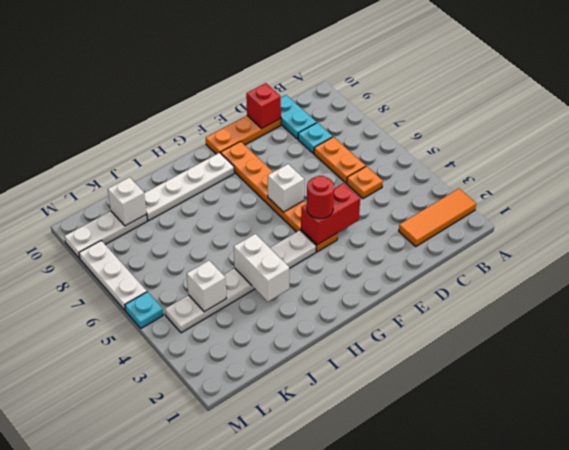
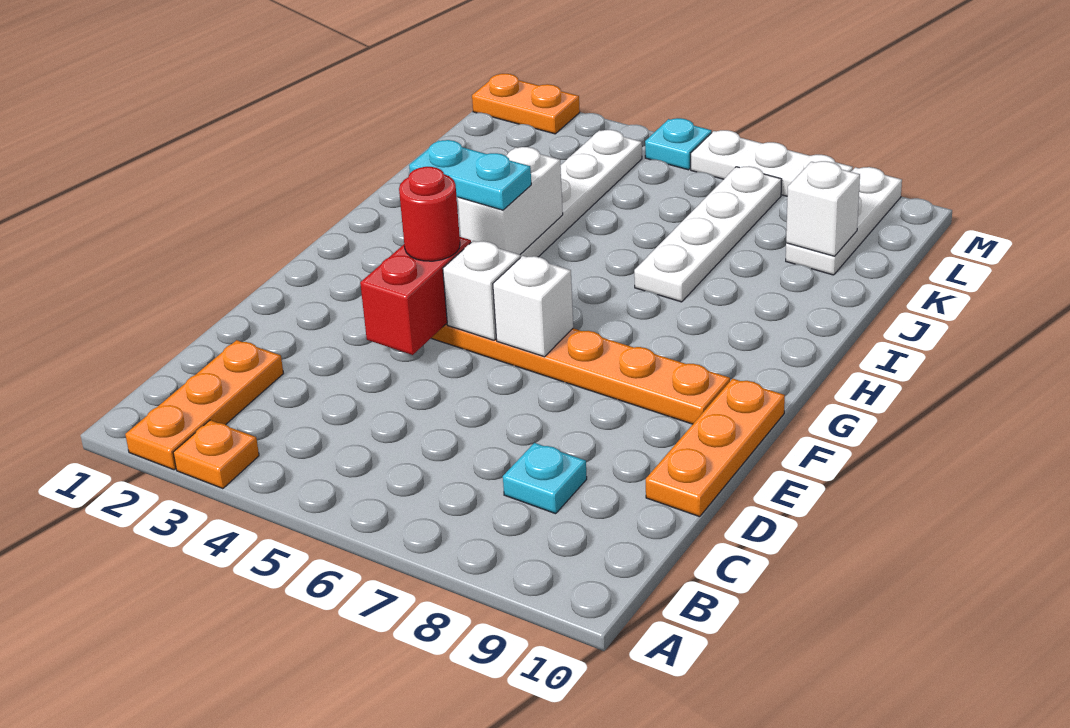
orange tile A2:C2 level 1 -> orange plate A2:C2 level 1
orange plate C5 level 1 -> orange plate A3 level 1
orange plate C6:C7 level 1 -> orange plate M1:M2 level 1
cyan plate C9:C10 level 1 -> cyan plate H3:H4 level 3
red brick D10 level 2 -> none
white plate G9:J9 level 1 -> white plate I7:L7 level 1
white brick I3:I4 level 2 -> white brick H4:I4 level 2
white brick K4 level 2 -> white brick F5 level 2

